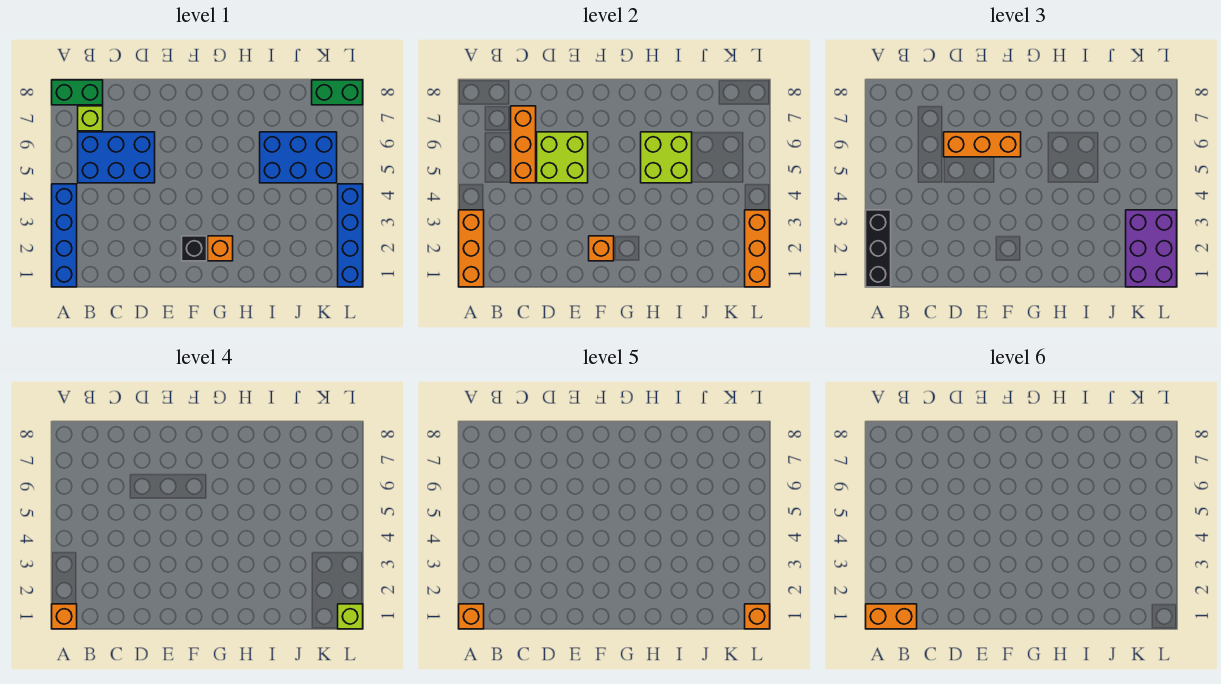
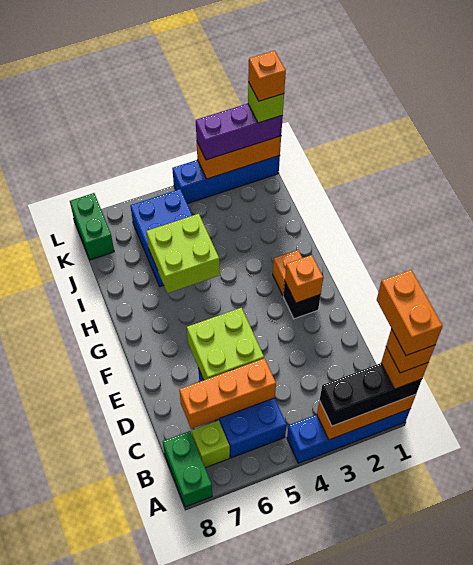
orange brick D6:F6 level 3 -> none
purple brick K1:L3 level 3 -> purple brick L1:L3 level 3

